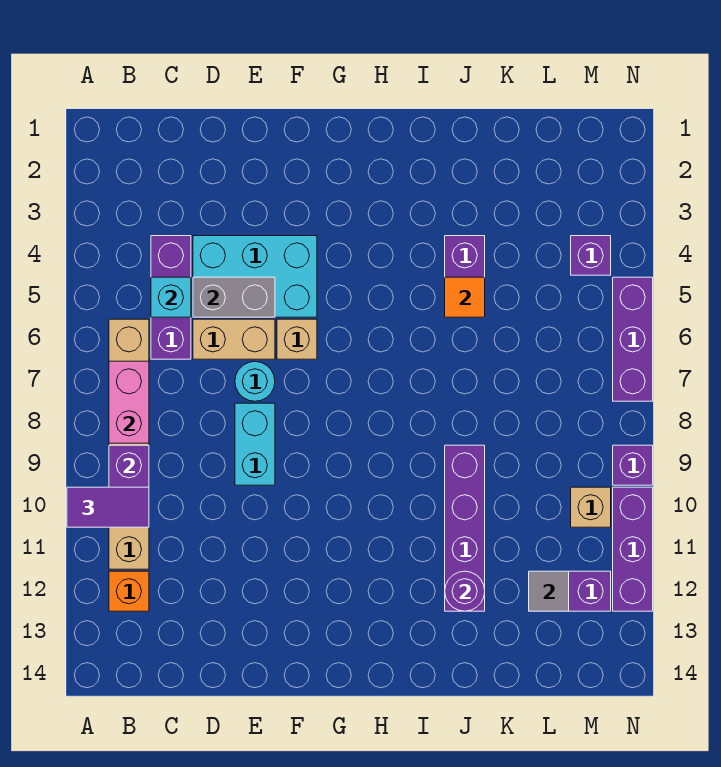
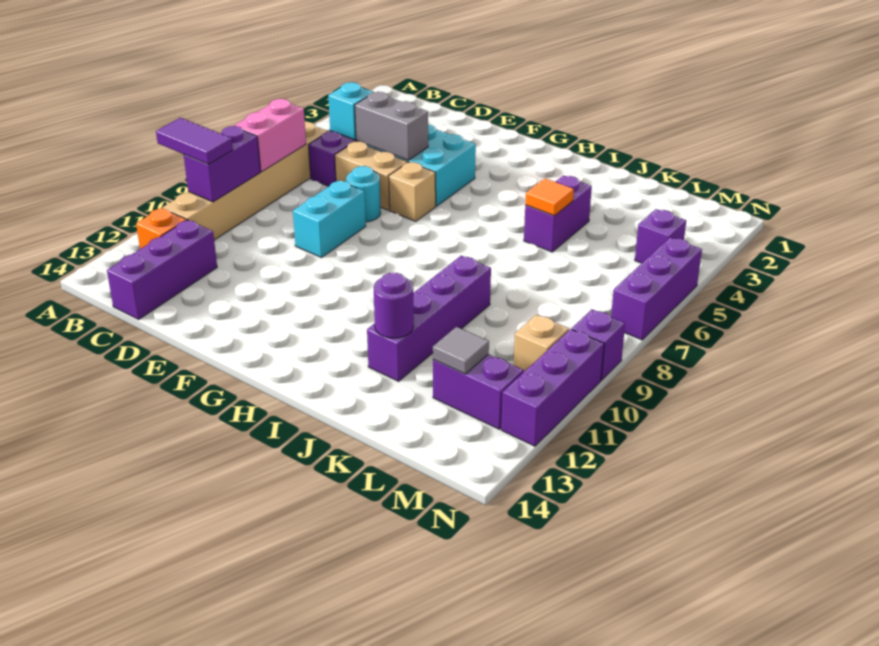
none -> purple brick C12:C14 level 1

